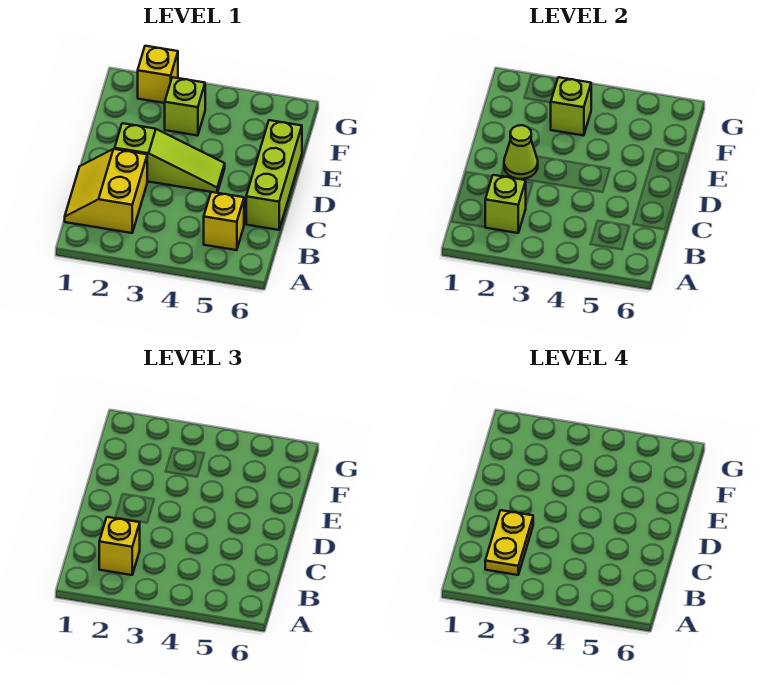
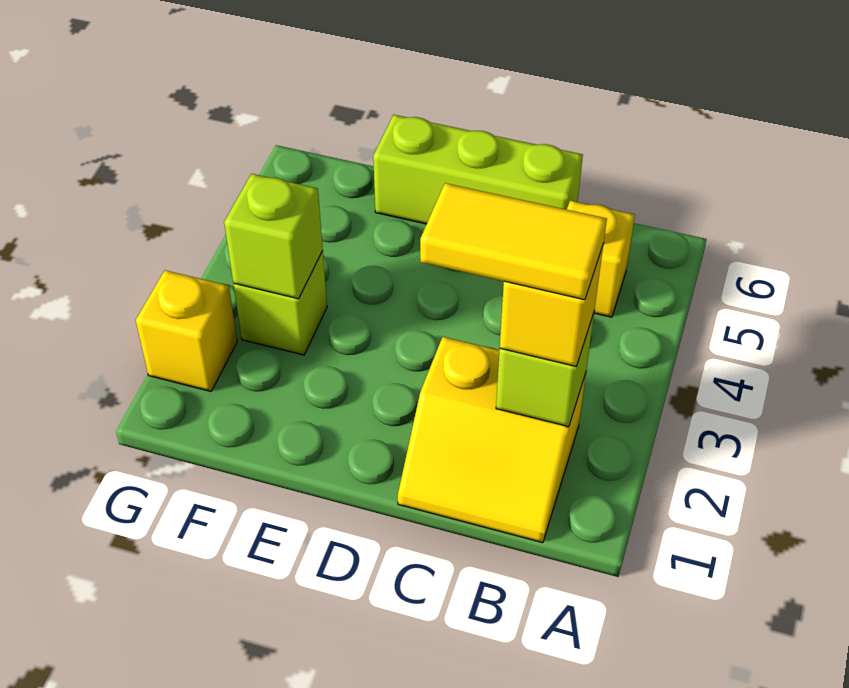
yellow plate B2:C2 level 4 -> yellow tile B2:C2 level 4
lime slope D2:D4 level 1 top 2 -> none
lime cone D2 level 2 -> none

